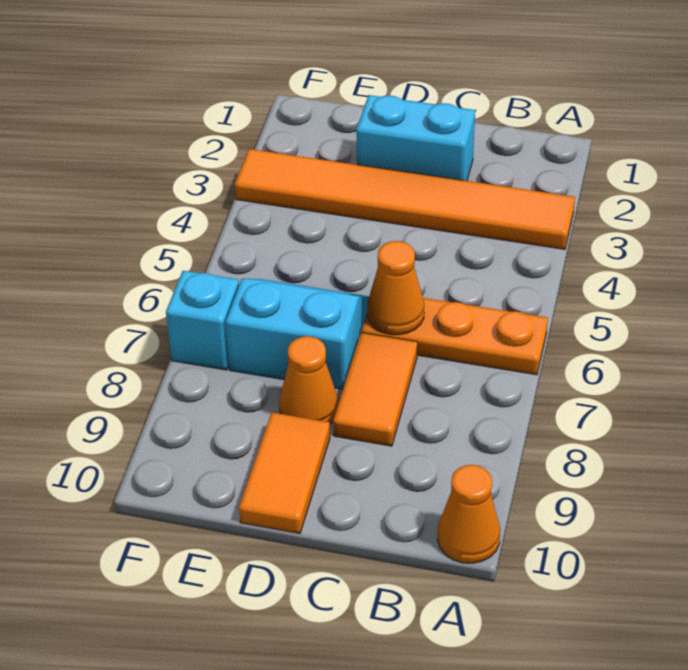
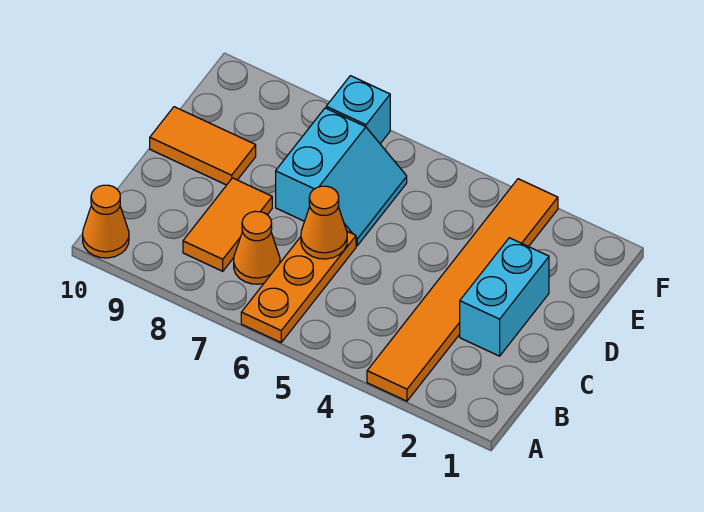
orange tile C7:C8 level 1 -> orange tile B8:C8 level 1
orange cone D8 level 1 -> orange cone B7 level 1

